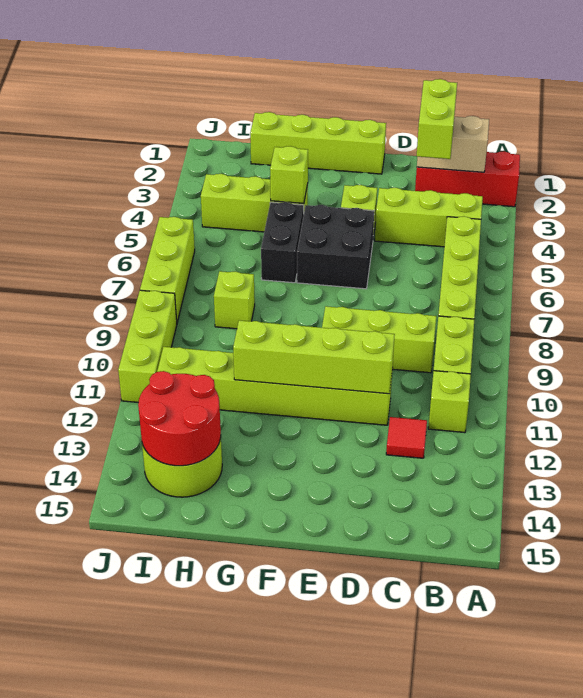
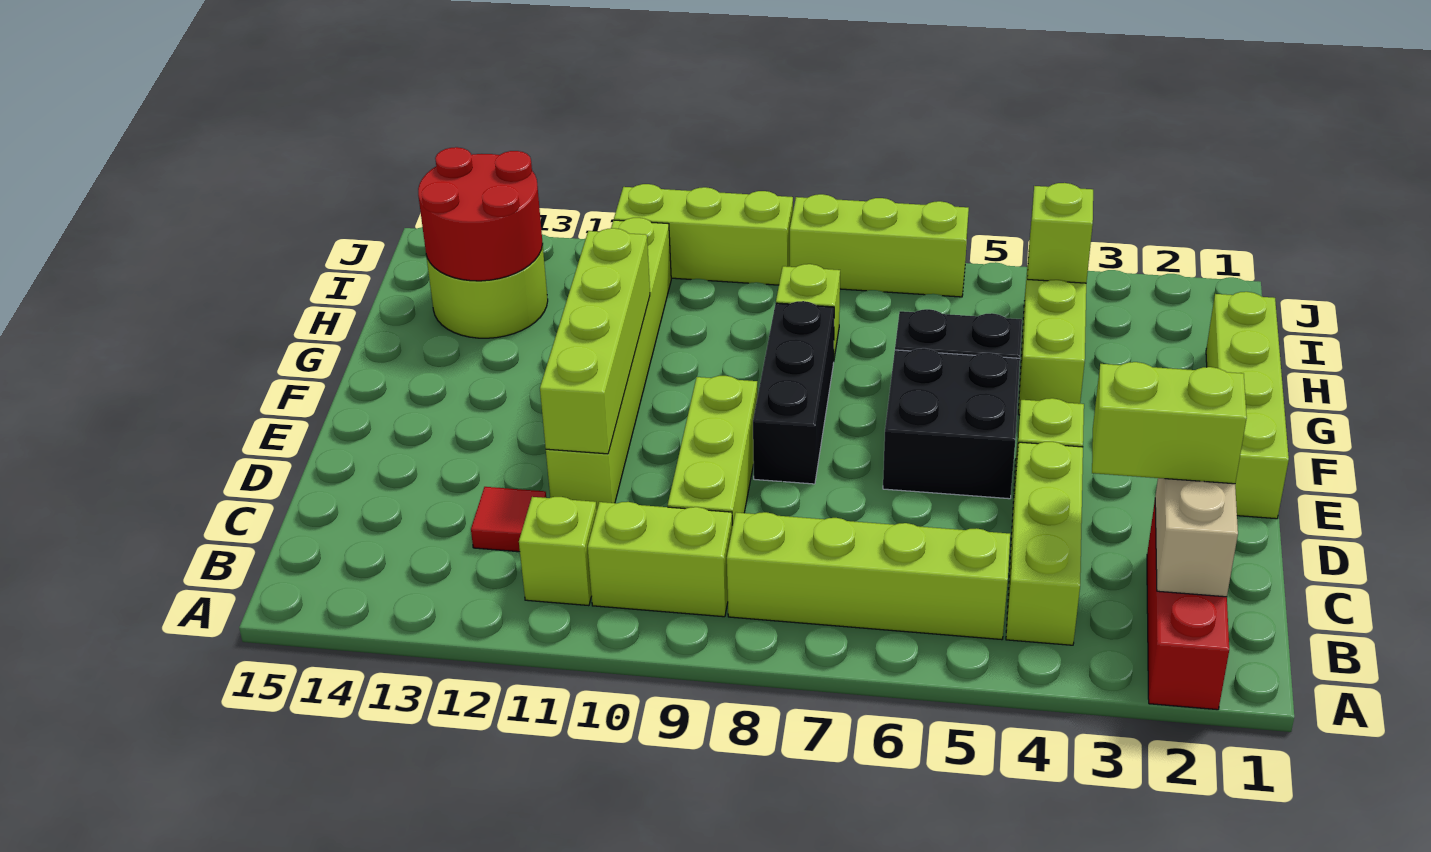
none -> black brick E8:G8 level 1
lime brick G4 level 2 -> lime brick I4 level 2

